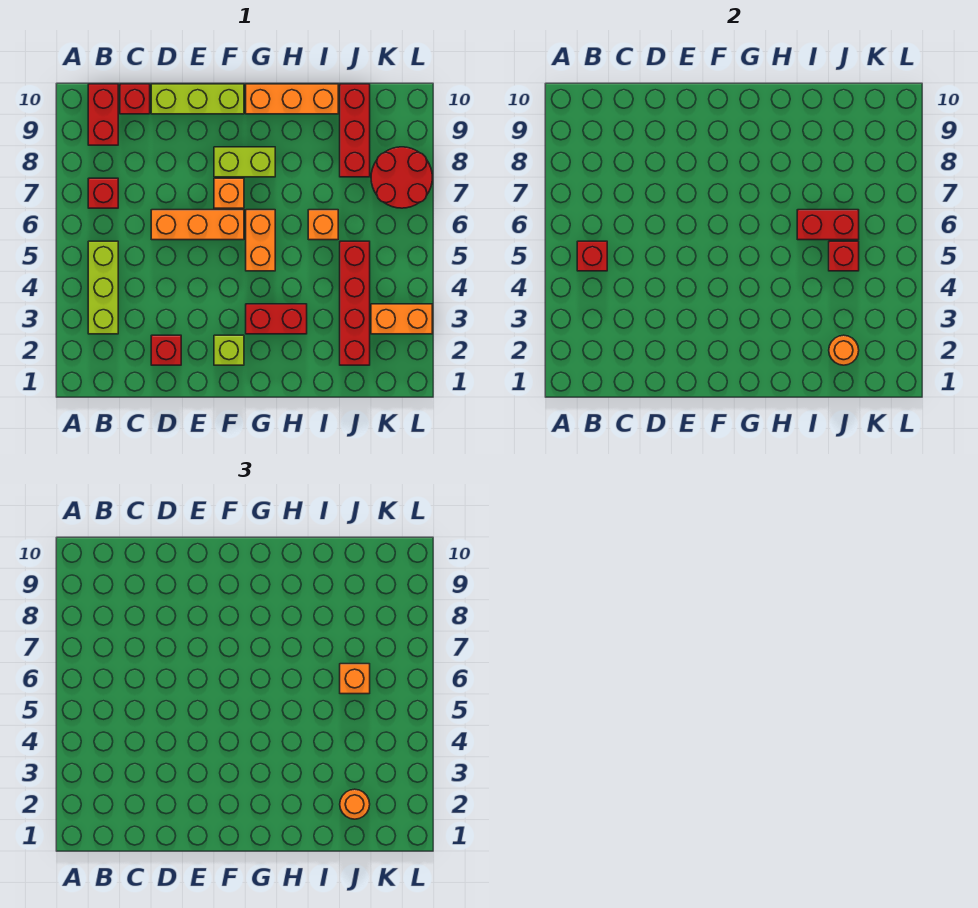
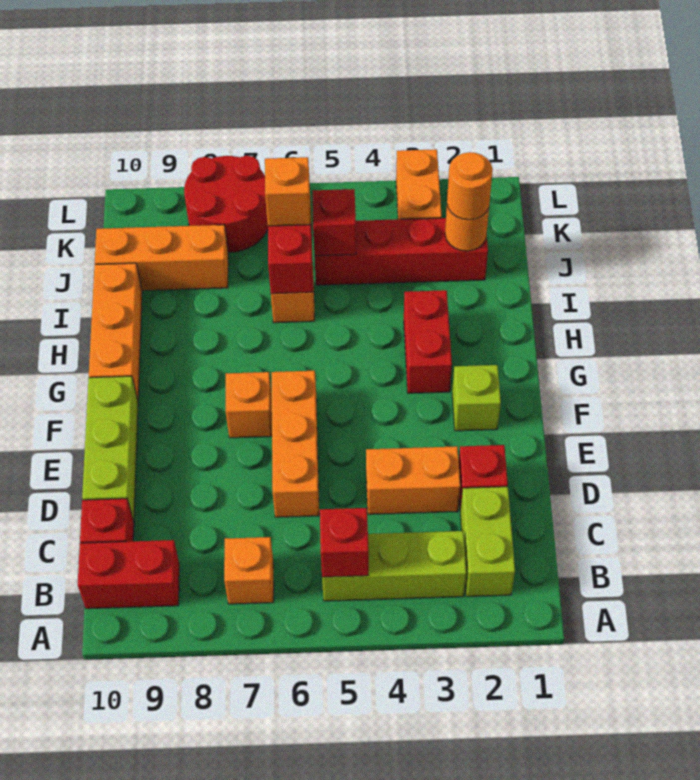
red brick B7 level 1 -> orange brick B7 level 1
lime brick F8:G8 level 1 -> lime brick B2:C2 level 1
orange brick G5:G6 level 1 -> orange brick D3:D4 level 1
red brick J8:J10 level 1 -> orange brick J8:J10 level 1

